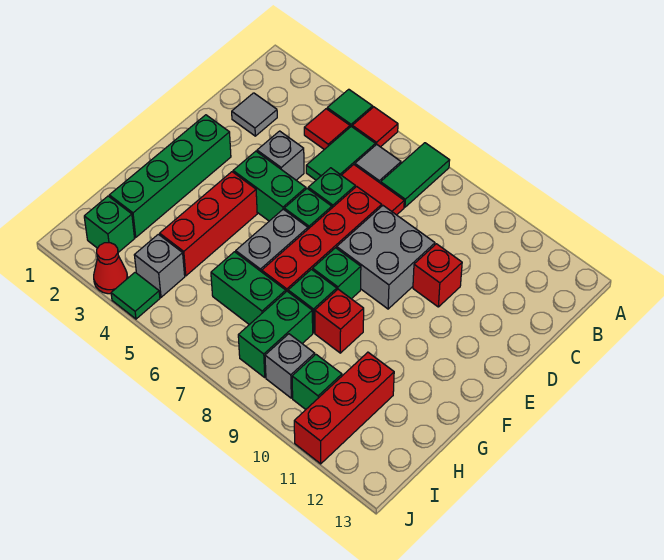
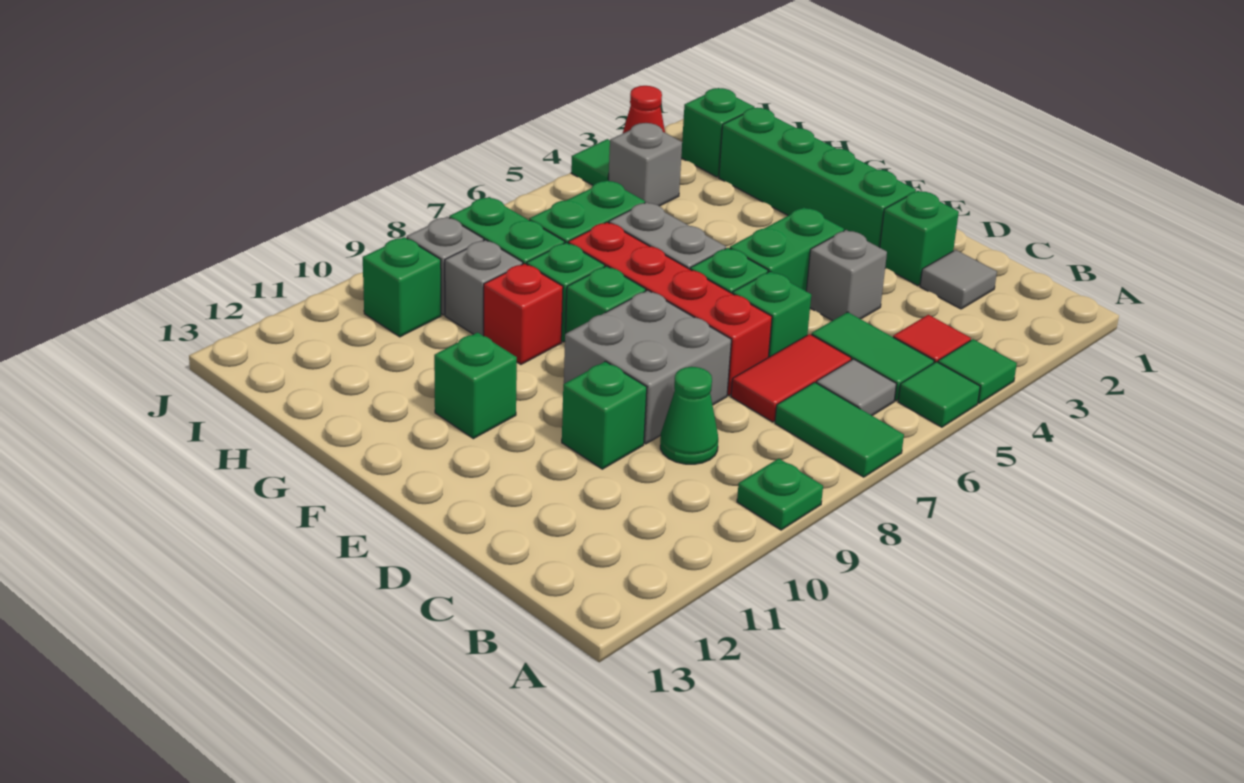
red tile A5 level 1 -> green tile A5 level 1
none -> green plate A9 level 1
none -> green cone C9 level 1
none -> green brick D2 level 1
red brick D10 level 1 -> green brick D10 level 1
red brick F4:H4 level 1 -> none
none -> green brick F11 level 1
none -> grey brick H9 level 1
red brick H11:J11 level 1 -> none

